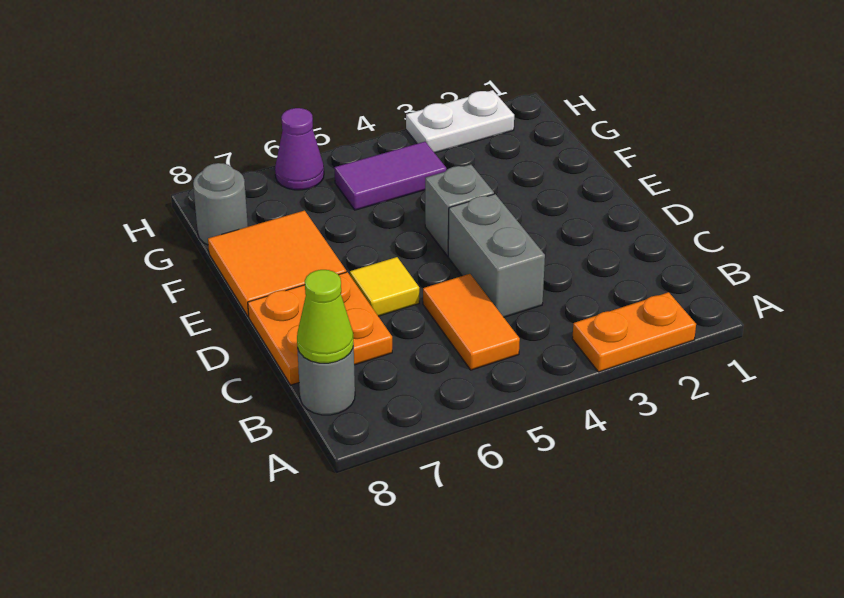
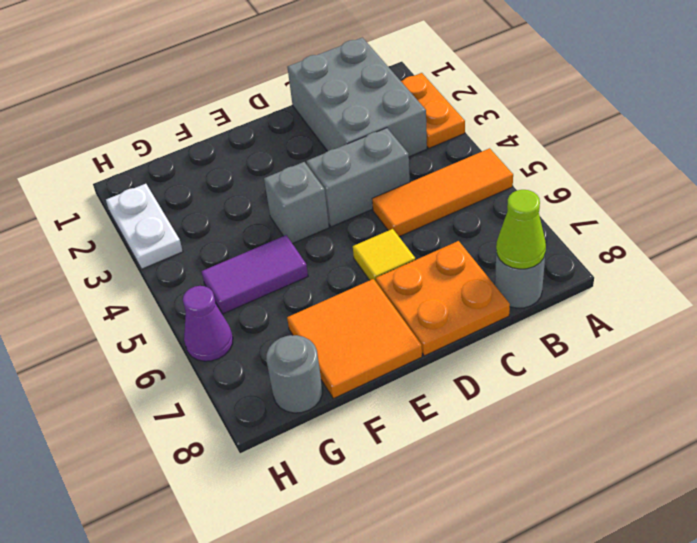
none -> grey brick B1:C3 level 1
orange tile B5:C5 level 1 -> orange tile A5:C5 level 1
purple tile G4:G5 level 1 -> purple tile F5:G5 level 1

